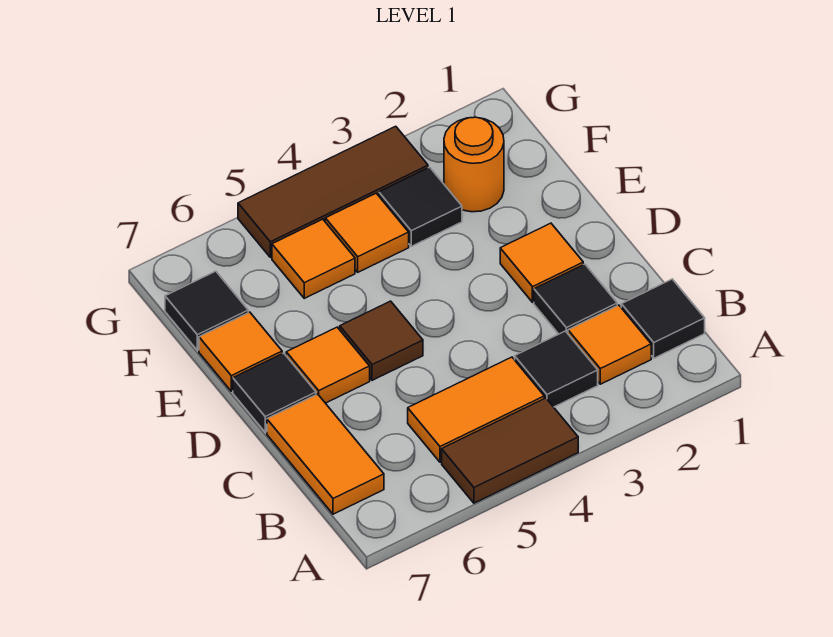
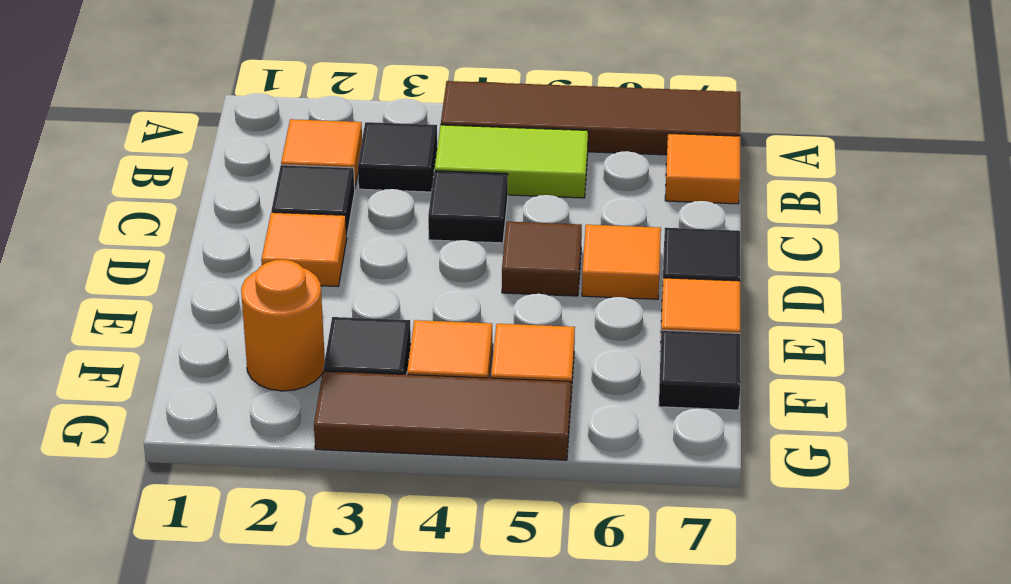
brown tile A4:A5 level 1 -> brown tile A4:A7 level 1
black tile B1 level 1 -> black tile C4 level 1
orange tile B4:B5 level 1 -> lime tile B4:B5 level 1
orange tile B7:C7 level 1 -> orange tile B7 level 1

